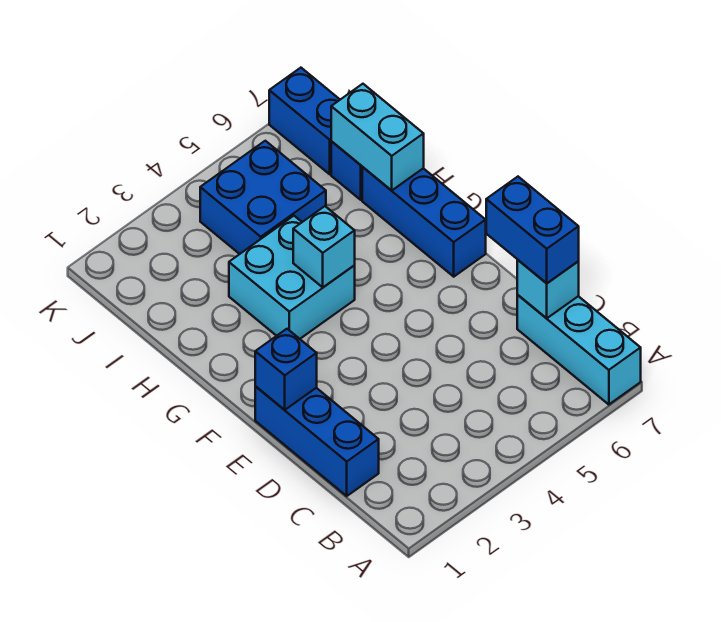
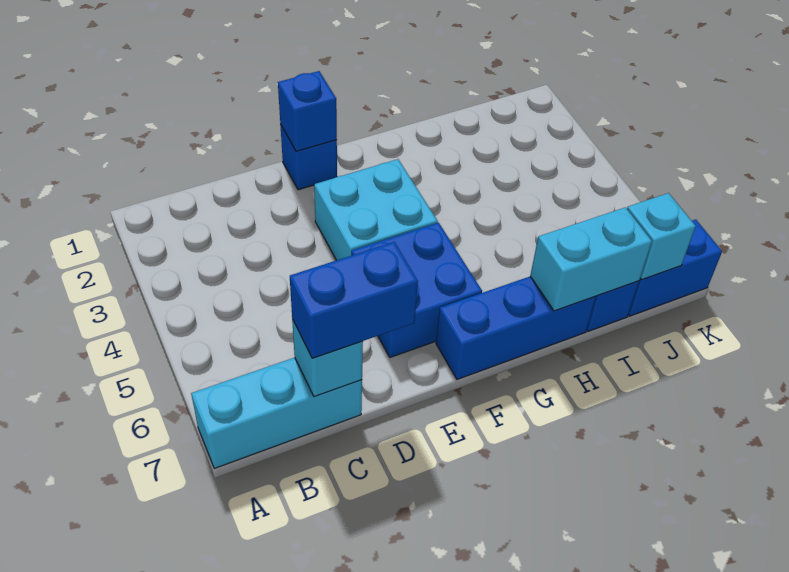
blue brick C1:E1 level 1 -> blue brick E1 level 1
cyan brick G3:H4 level 1 -> cyan brick E3:F4 level 1
cyan brick G4 level 2 -> cyan brick J7 level 2
blue brick I4:J5 level 1 -> blue brick E5:F6 level 1

